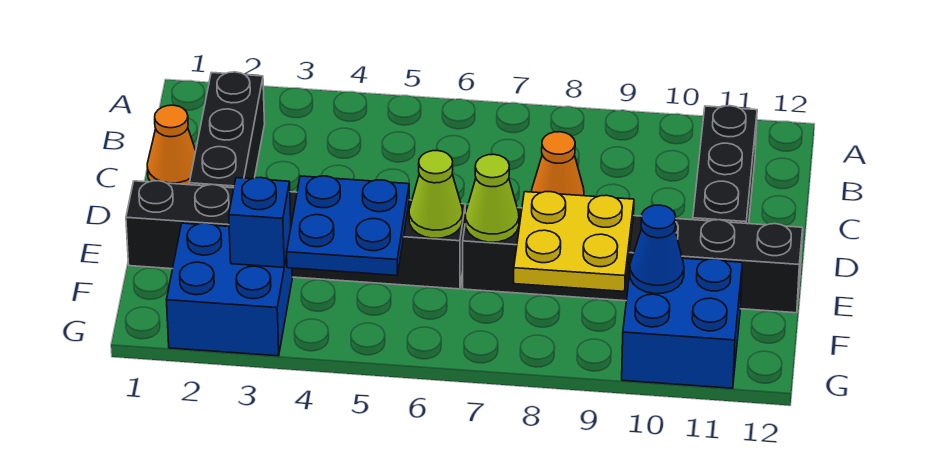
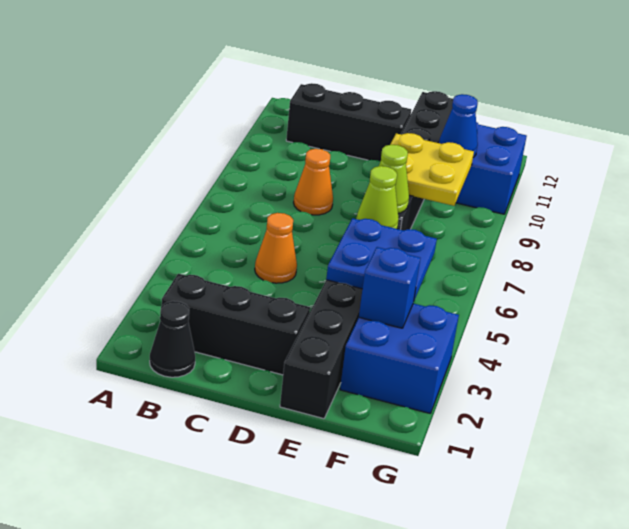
none -> black cone B1 level 1
orange cone C1 level 1 -> orange cone C5 level 1

